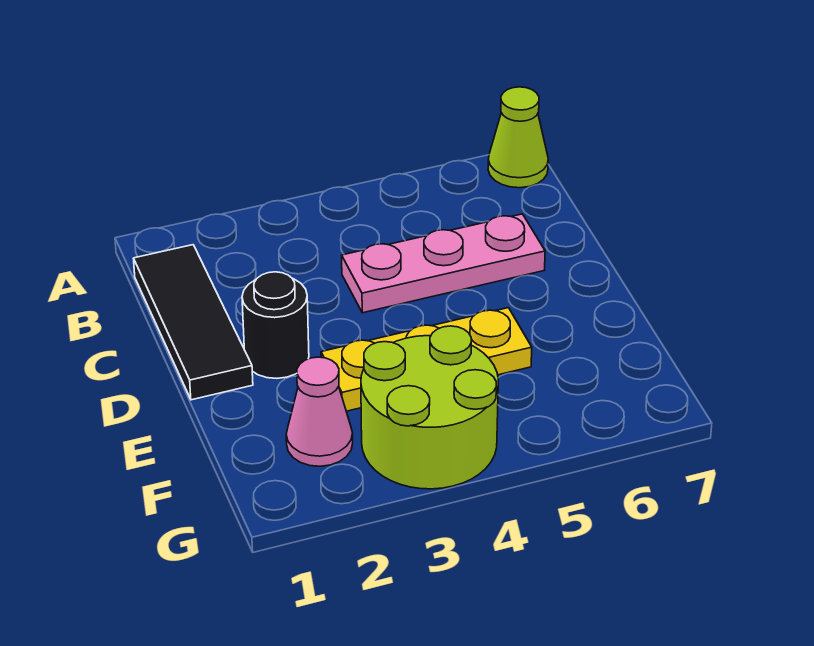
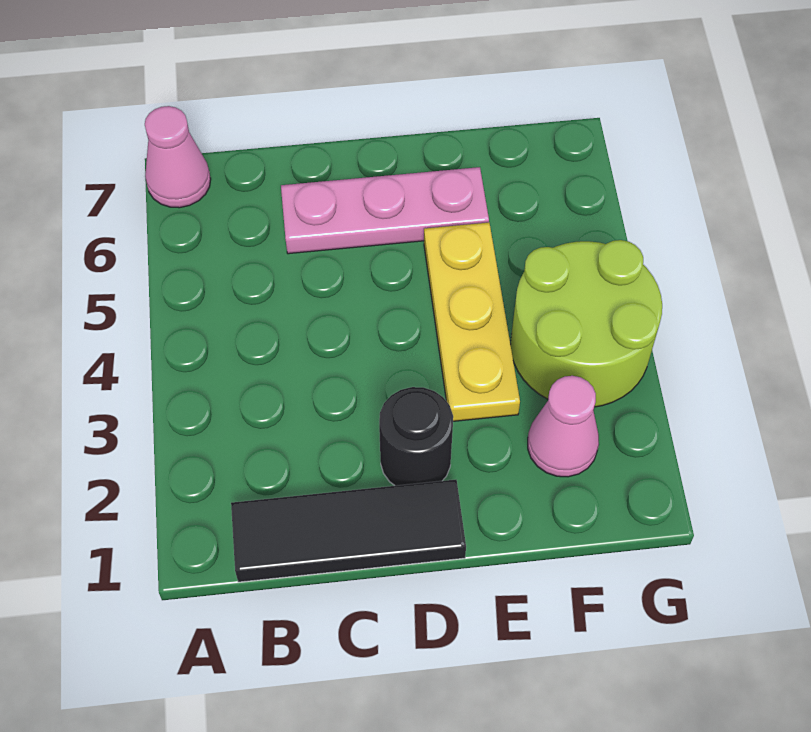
lime cone A7 level 1 -> pink cone A7 level 1
pink plate C4:C6 level 1 -> pink plate C6:E6 level 1

